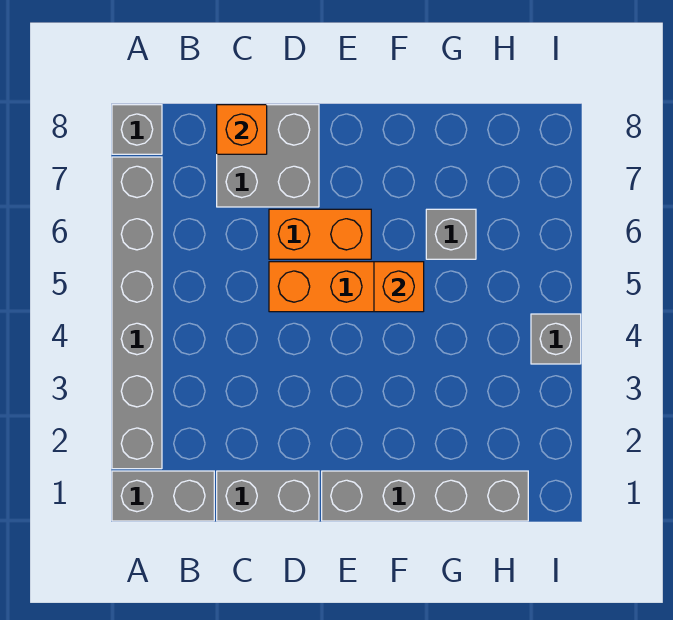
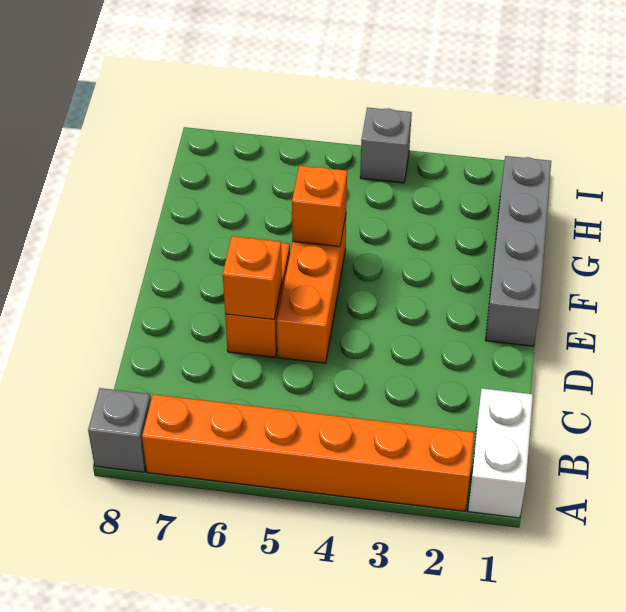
grey brick A1:B1 level 1 -> white brick A1:B1 level 1
grey brick A2:A7 level 1 -> orange brick A2:A7 level 1
grey brick C1:D1 level 1 -> none
grey brick C7:D8 level 1 -> none
orange brick C8 level 2 -> orange brick D6 level 2
grey brick G6 level 1 -> none

